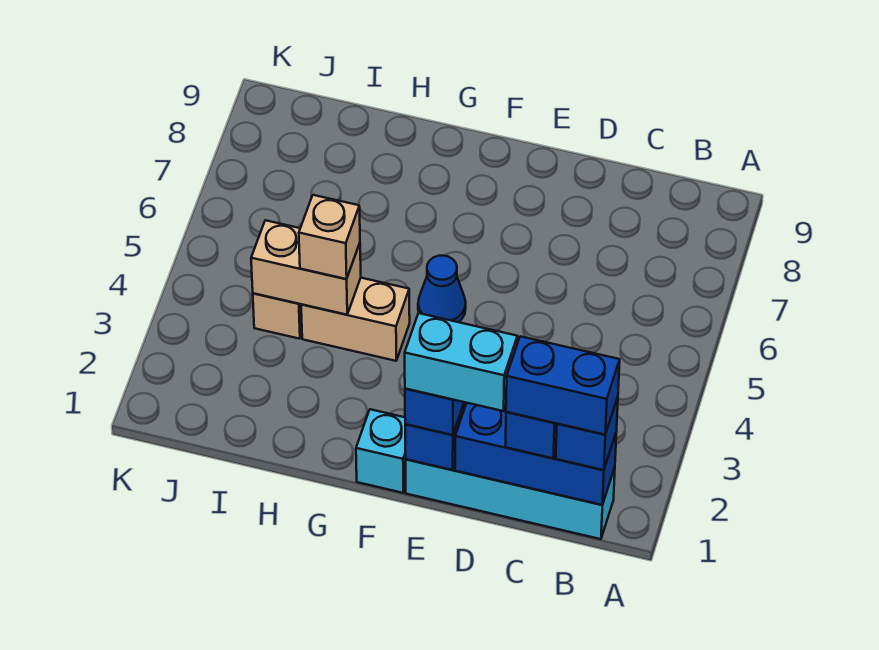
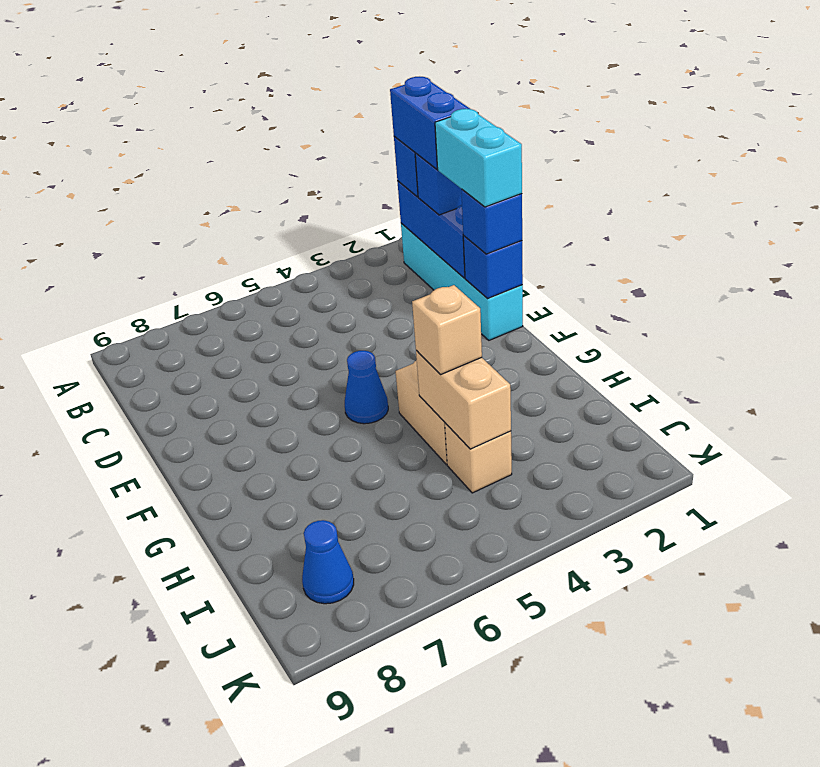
cyan brick F1 level 1 -> none
none -> blue cone J8 level 1

